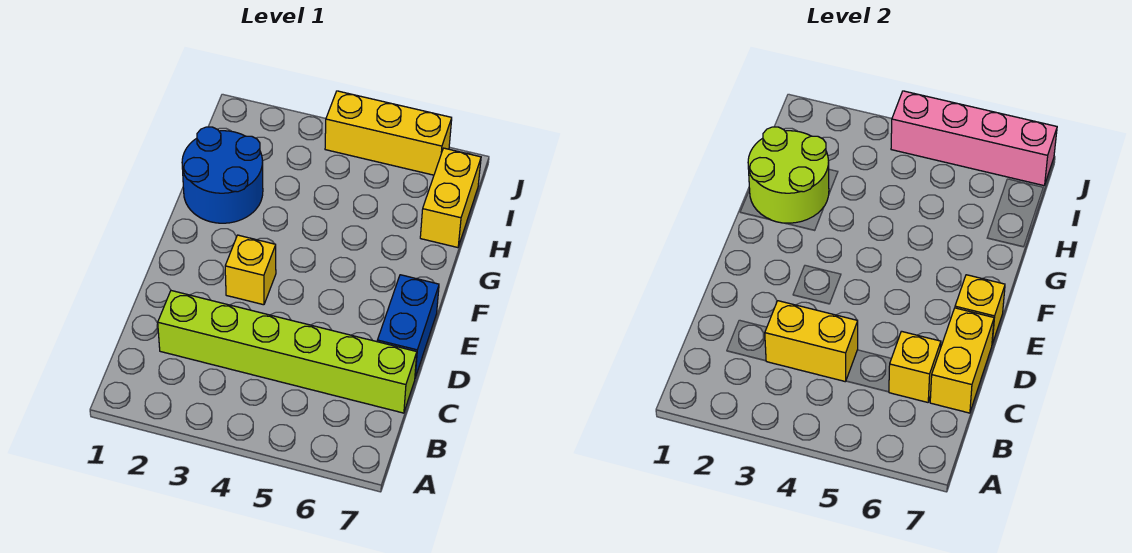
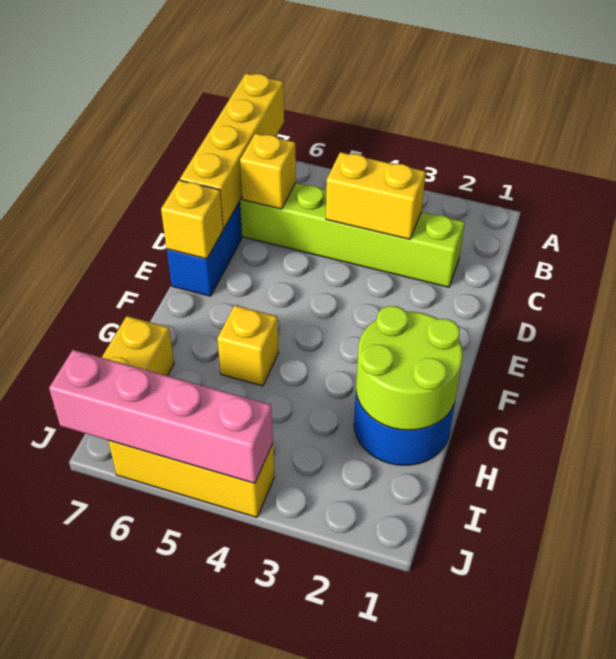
yellow brick C7:D7 level 2 -> yellow brick A7:D7 level 2
yellow brick E3 level 1 -> yellow brick G5 level 1

